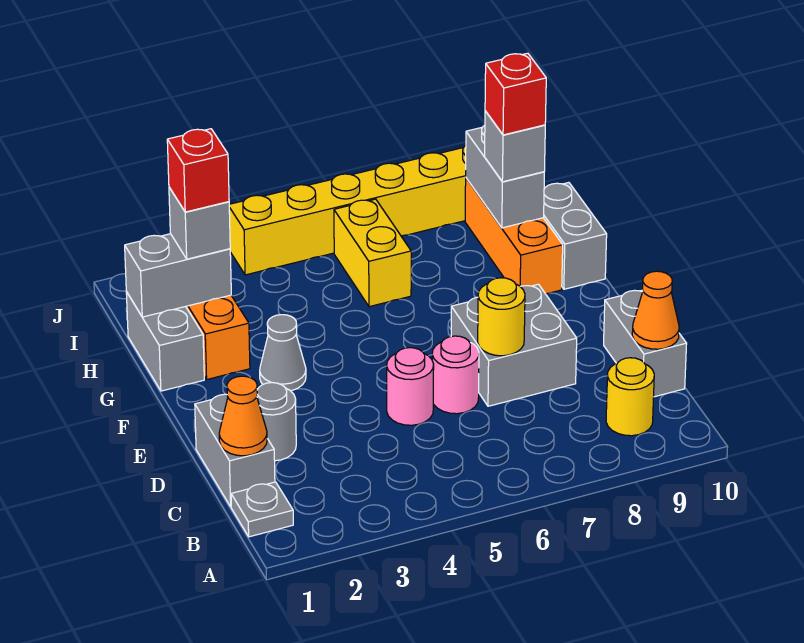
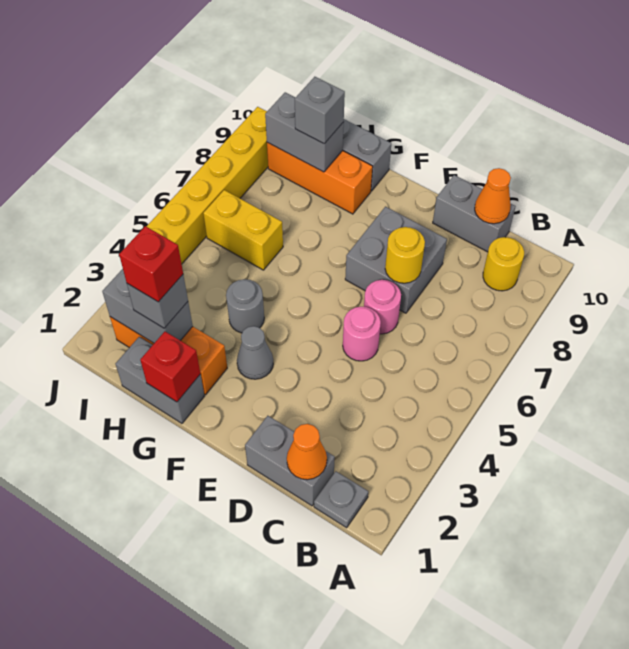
grey round brick D2 level 1 -> grey round brick G4 level 1
grey brick H1:H2 level 2 -> grey brick H2:I2 level 2
red brick H9 level 4 -> red brick G1 level 2

